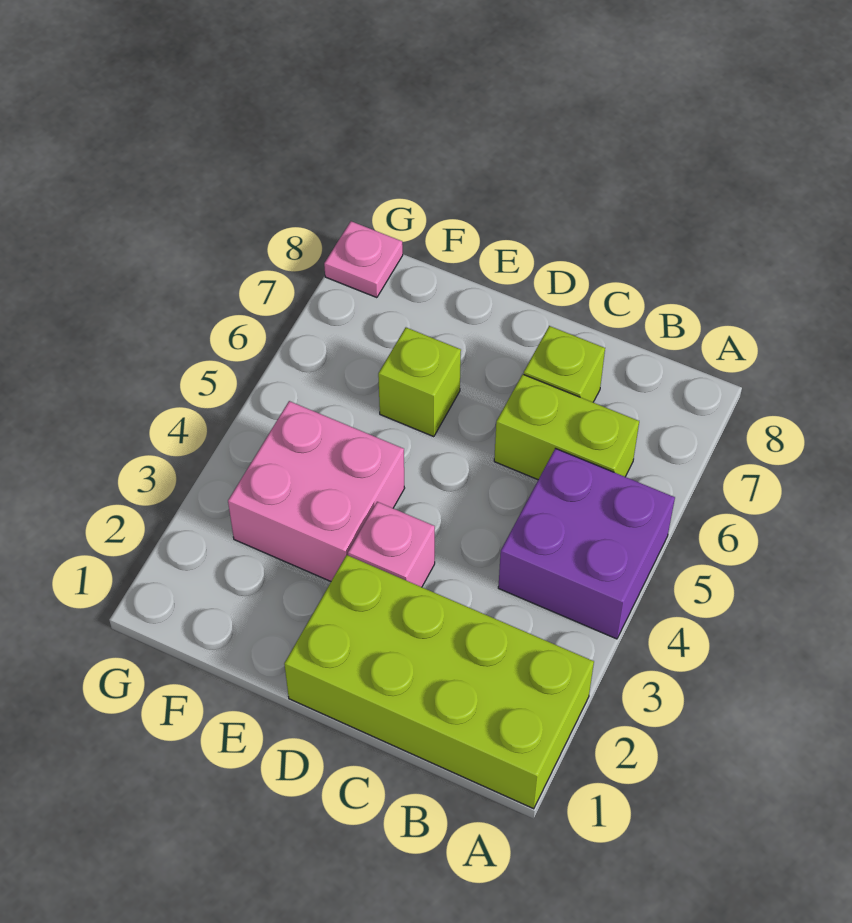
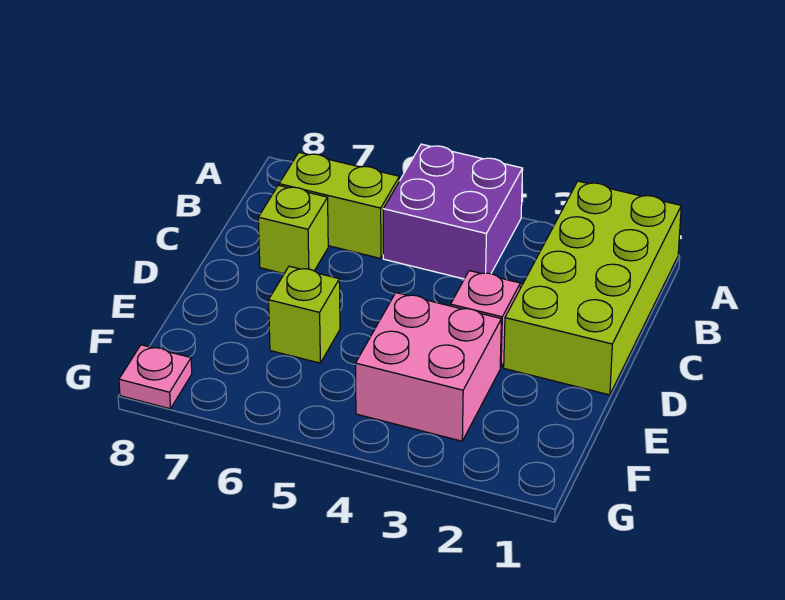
lime brick B6:C6 level 1 -> lime brick B6:B7 level 1

